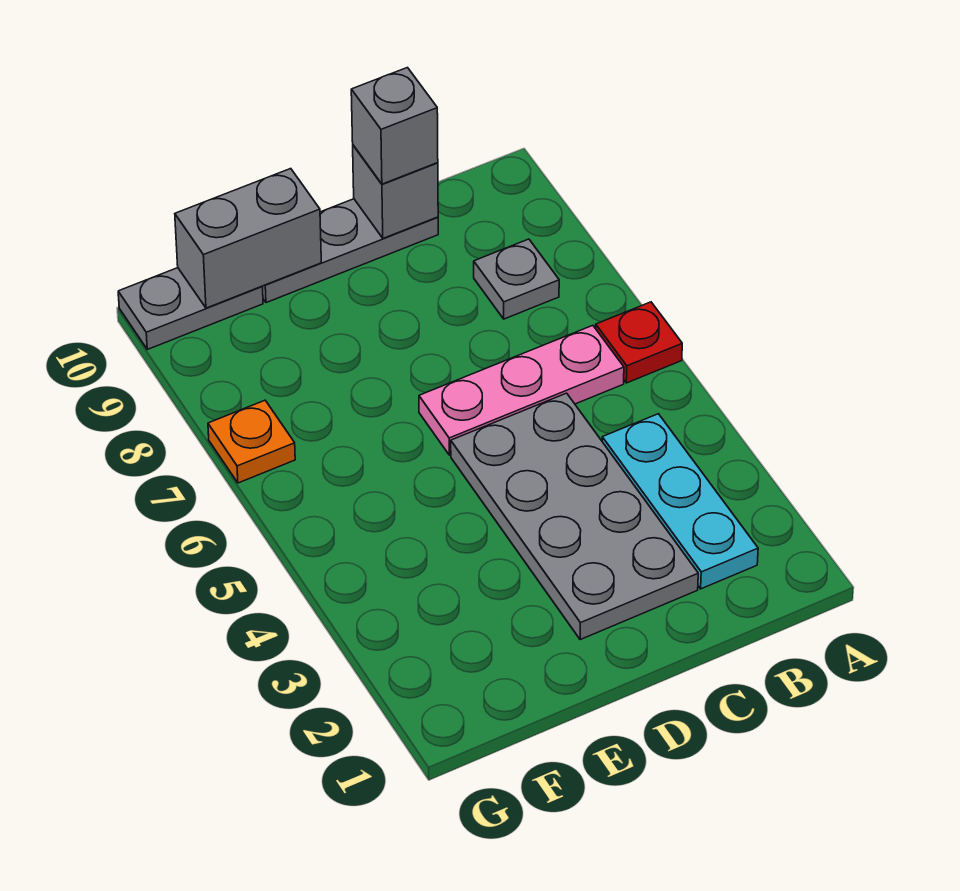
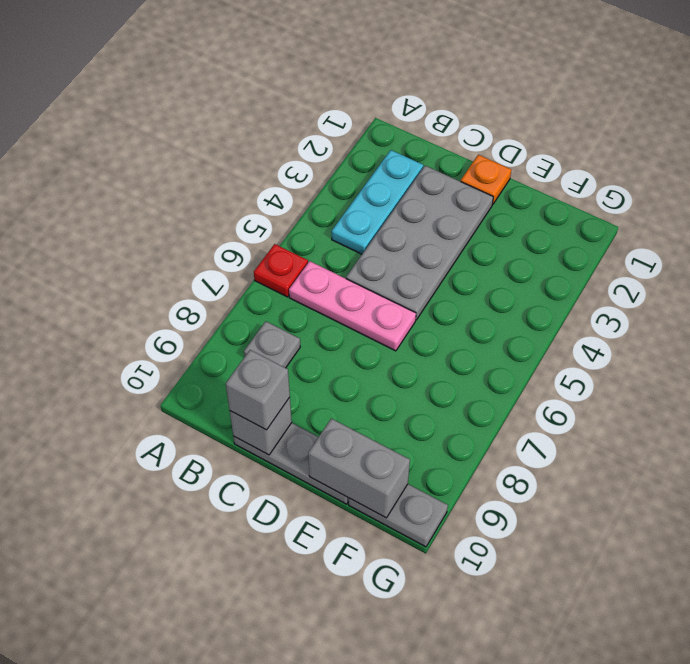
orange plate G7 level 1 -> orange plate D1 level 1

